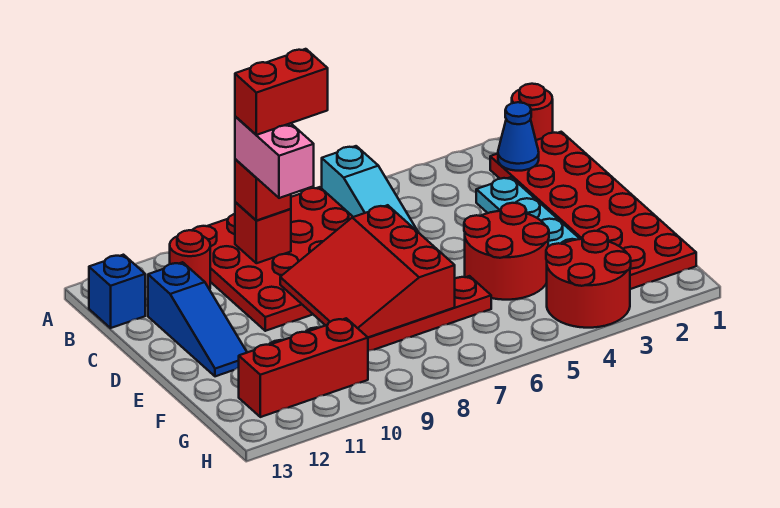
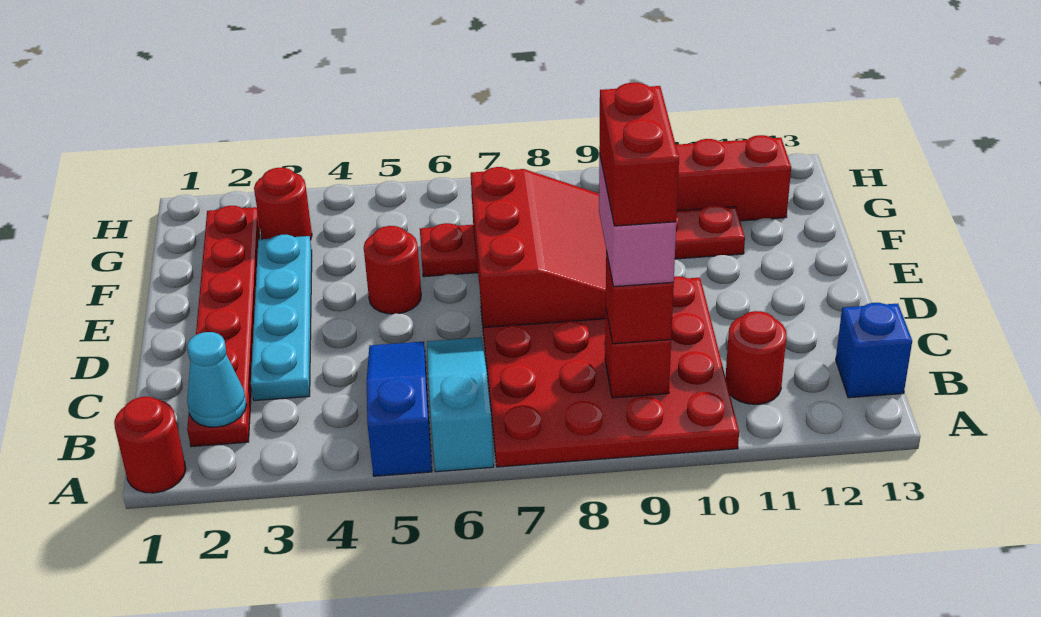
red plate B1:G2 level 1 -> red plate B2:G2 level 1
blue cone B2 level 2 -> cyan cone B2 level 2
red brick B8:B9 level 5 -> red brick B9:C9 level 5
blue slope C12:E12 level 1 top C -> blue slope A5:C5 level 1 top A
red round brick E4:F5 level 1 -> red round brick E5 level 1
red round brick G3:H4 level 1 -> red round brick G3 level 1

